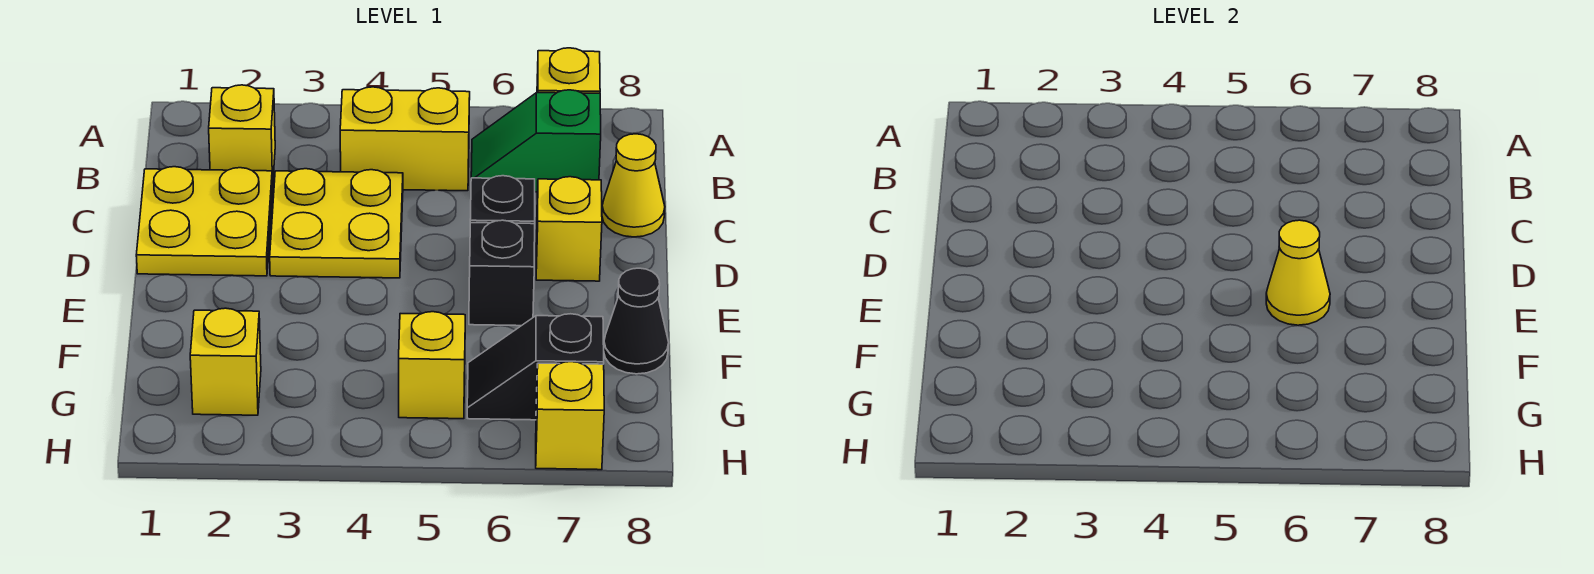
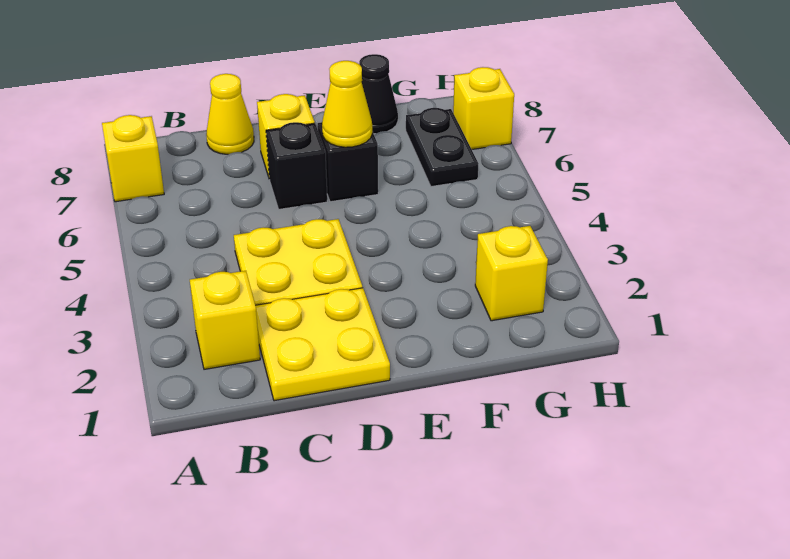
yellow brick B4:B5 level 1 -> none
green slope B6:B7 level 1 top 7 -> none
yellow brick G5 level 1 -> none
black slope G6:G7 level 1 top 7 -> black plate G6:G7 level 1

